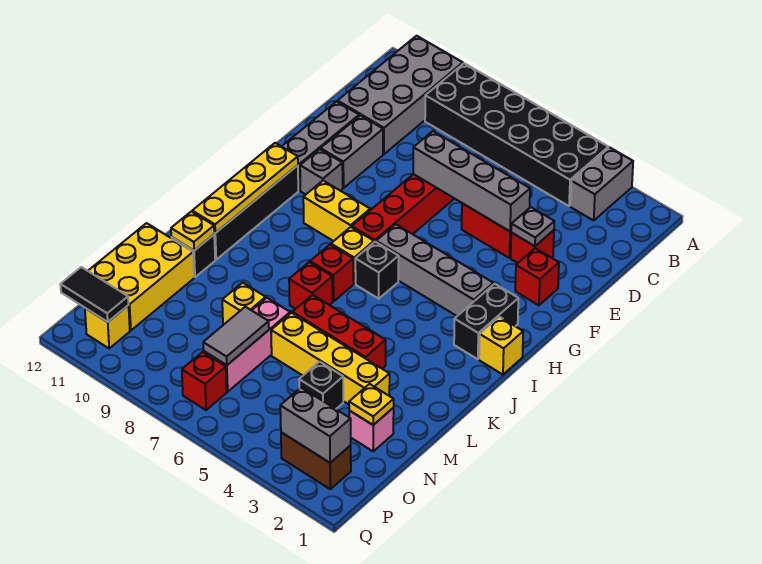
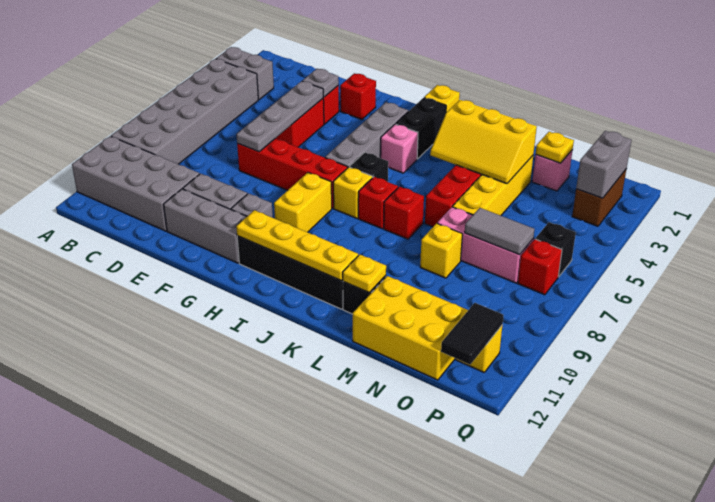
black brick A4:B9 level 1 -> grey brick A4:B9 level 1
grey brick E4:E7 level 2 -> grey plate E4:E7 level 2
black brick H2:I2 level 1 -> black brick I2:I3 level 1
none -> pink brick I4 level 1
none -> yellow slope K3:M4 level 2 top 3
black brick N4 level 1 -> black brick P6 level 1

